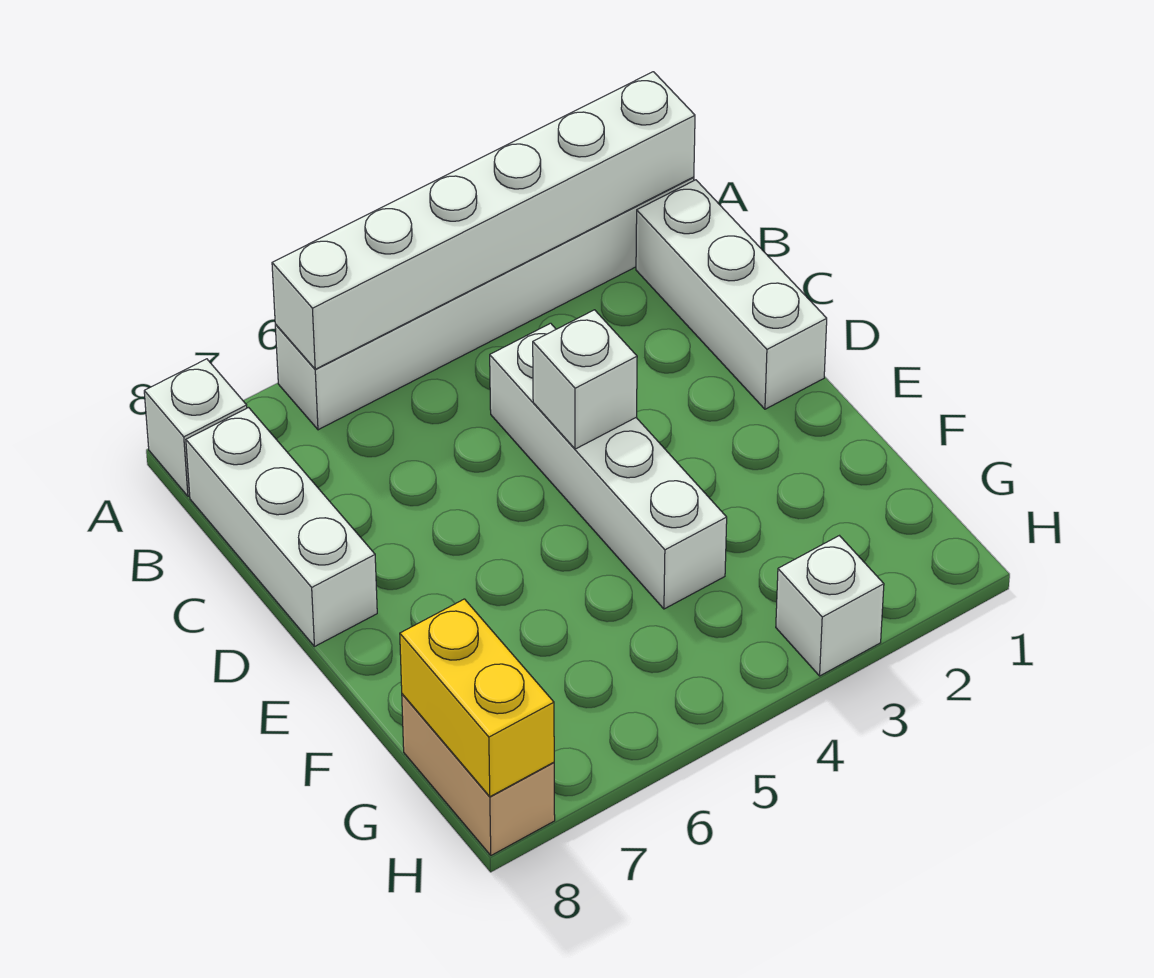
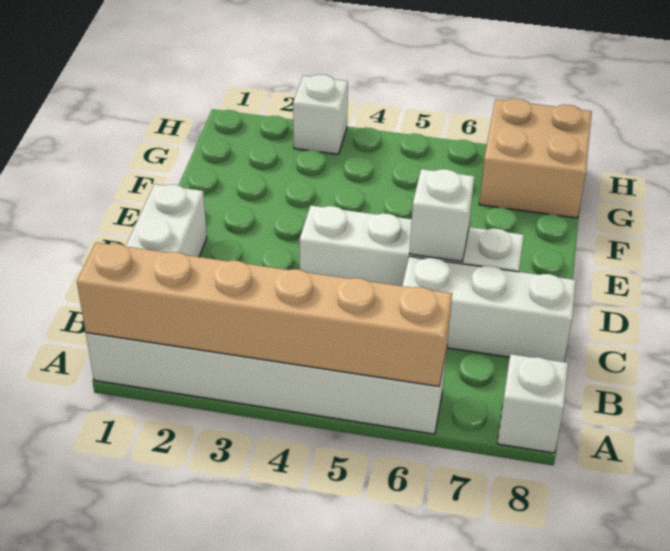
white brick A1:A6 level 2 -> tan brick A1:A6 level 2
white brick B8:D8 level 1 -> white brick C6:C8 level 1
white brick C4:F4 level 1 -> white brick D4:D7 level 1
white brick D4 level 2 -> white brick D6 level 2
tan brick G8:H8 level 1 -> tan brick G7:H8 level 1
yellow brick G8:H8 level 2 -> none

